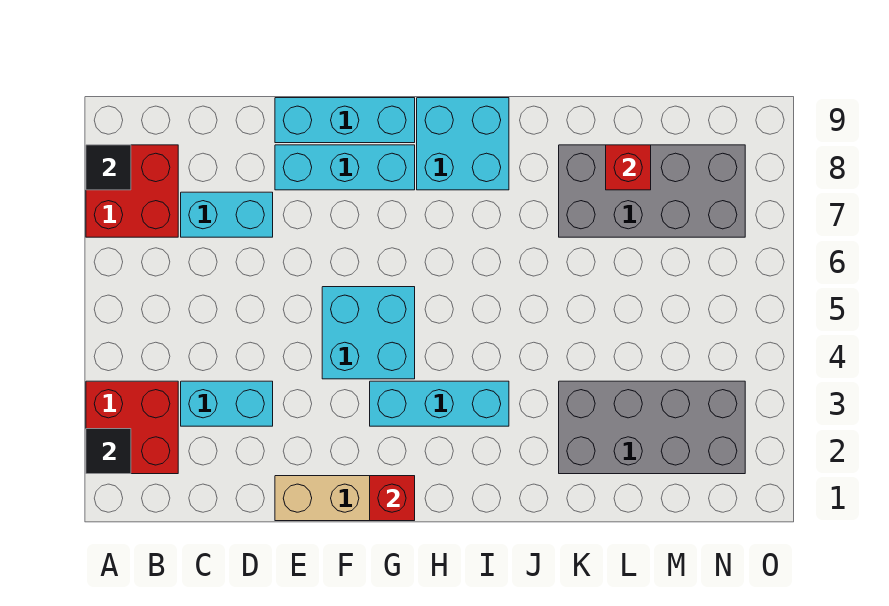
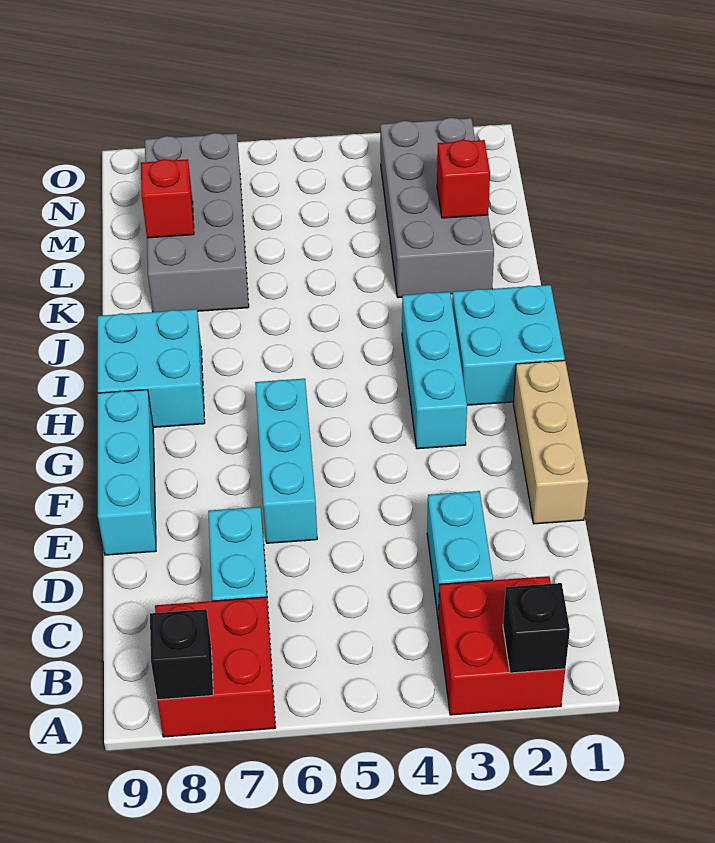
black tile A2 level 2 -> black brick A2 level 2
black tile A8 level 2 -> black brick A8 level 2
cyan brick E8:G8 level 1 -> cyan brick E6:G6 level 1
cyan brick F4:G5 level 1 -> cyan brick H1:I2 level 1
red brick G1 level 2 -> red brick L2 level 2

